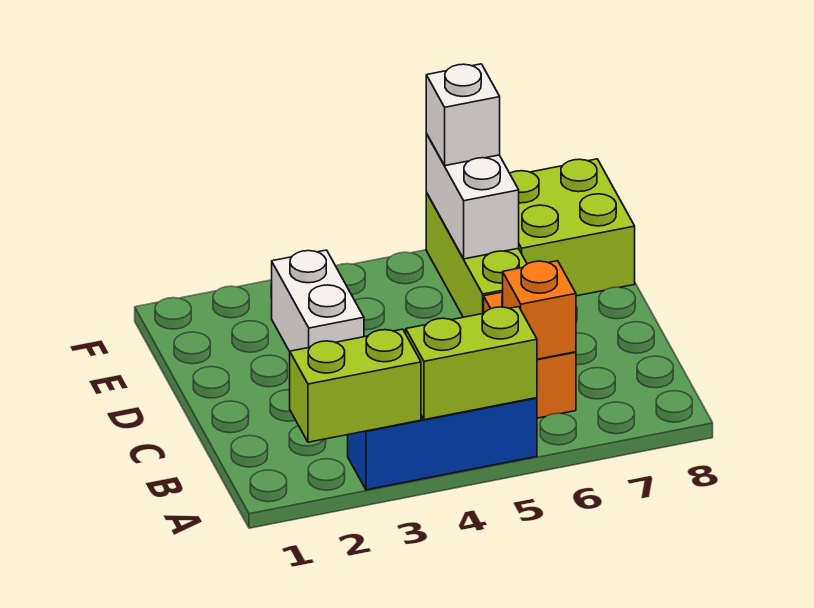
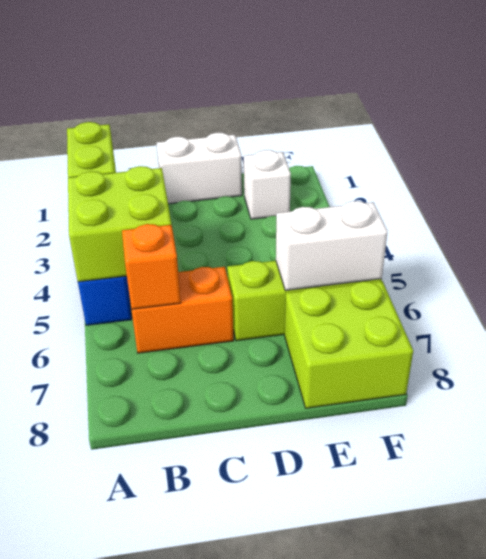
lime brick A4:A5 level 2 -> lime brick A4:B5 level 2
white brick D3:E3 level 1 -> white brick C1:D1 level 1
white brick F6 level 3 -> white brick E2 level 1

